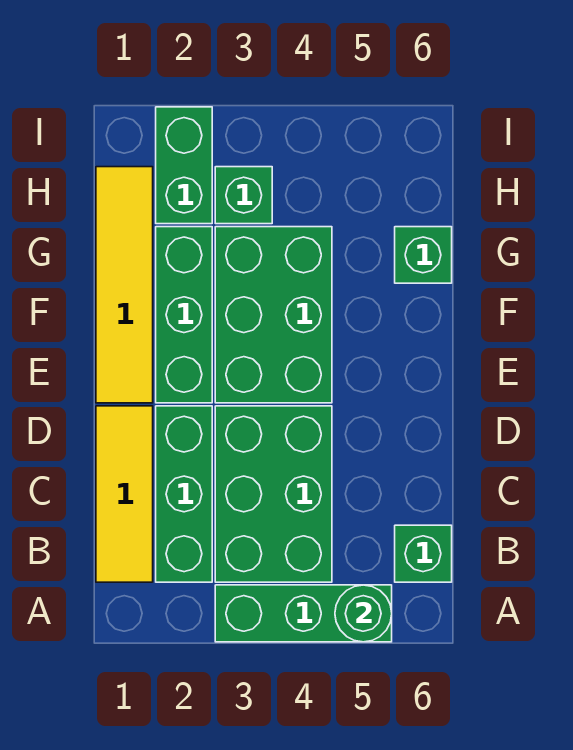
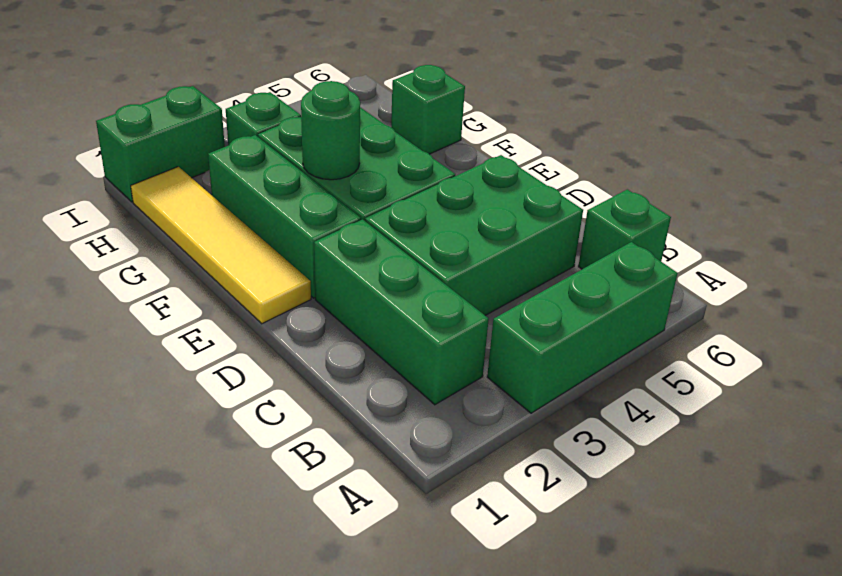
green round brick A5 level 2 -> green round brick F3 level 2
yellow tile B1:D1 level 1 -> none
green brick B3:D4 level 1 -> green brick C3:D5 level 1
green brick H2:I2 level 1 -> green brick I1:I2 level 1

